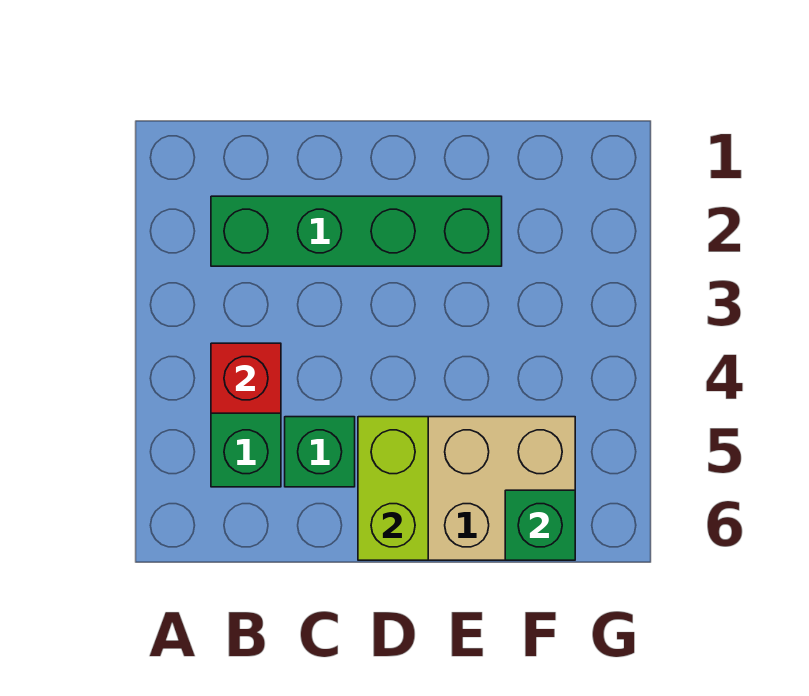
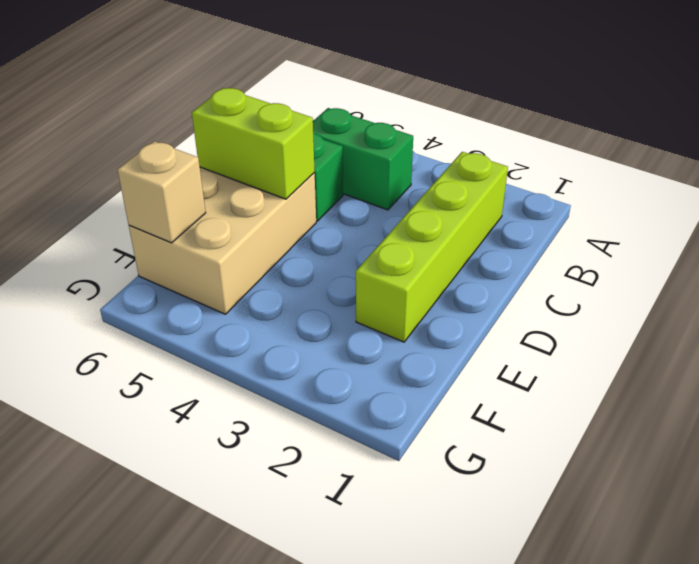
green brick B2:E2 level 1 -> lime brick B2:E2 level 1
red brick B4 level 2 -> none
green brick F6 level 2 -> tan brick F6 level 2

